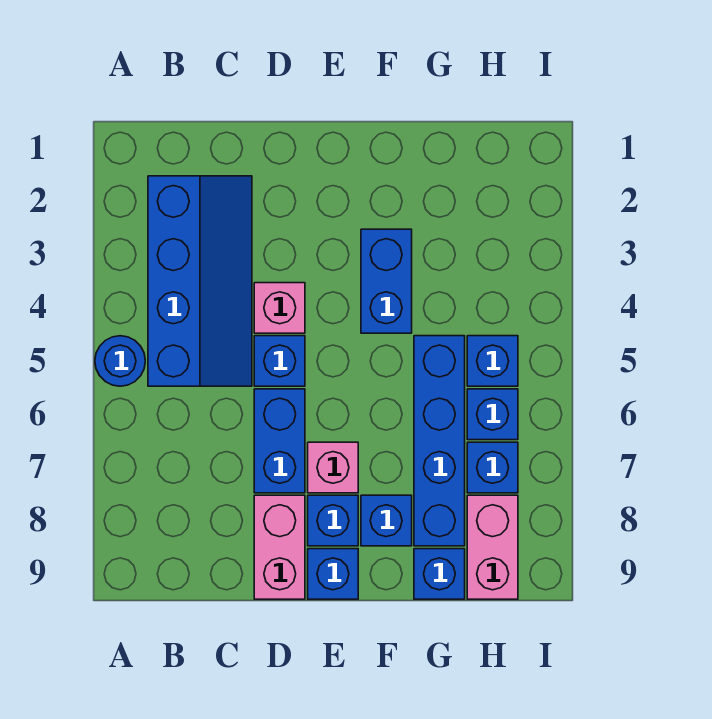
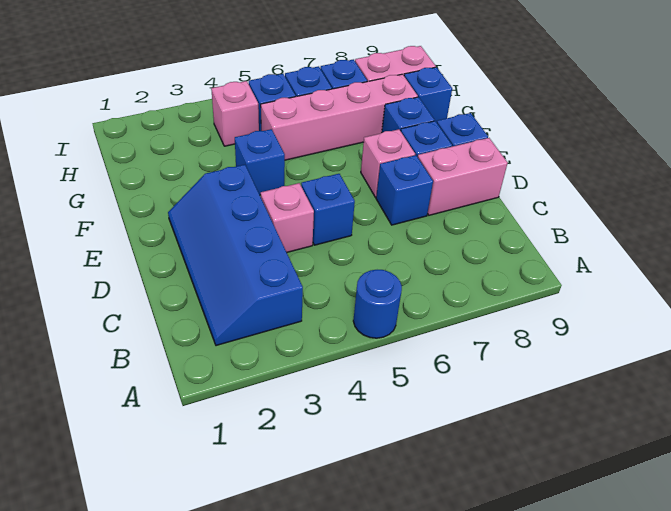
blue slope B2:C5 level 1 top B -> blue slope B2:E3 level 1 top 3
blue brick D6:D7 level 1 -> blue brick D7 level 1
blue brick F3:F4 level 1 -> blue brick F4 level 1
blue brick G5:G8 level 1 -> pink brick G5:G8 level 1
none -> pink brick H4 level 1

